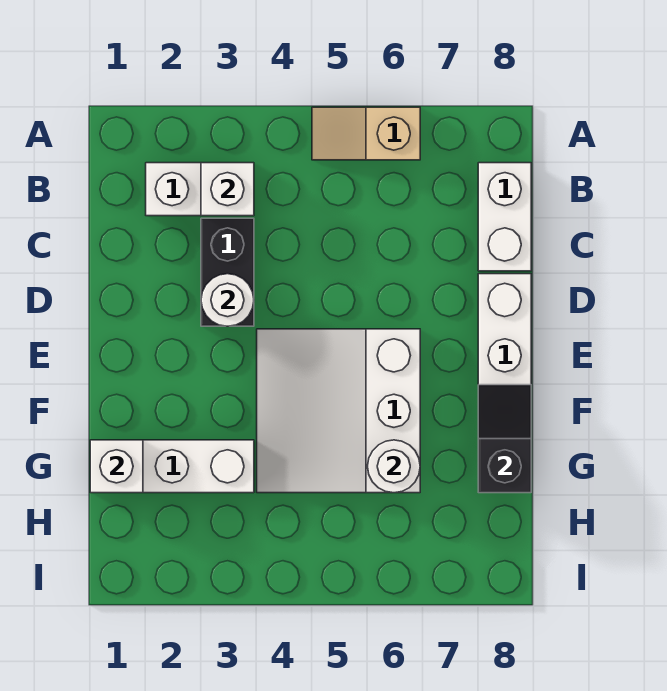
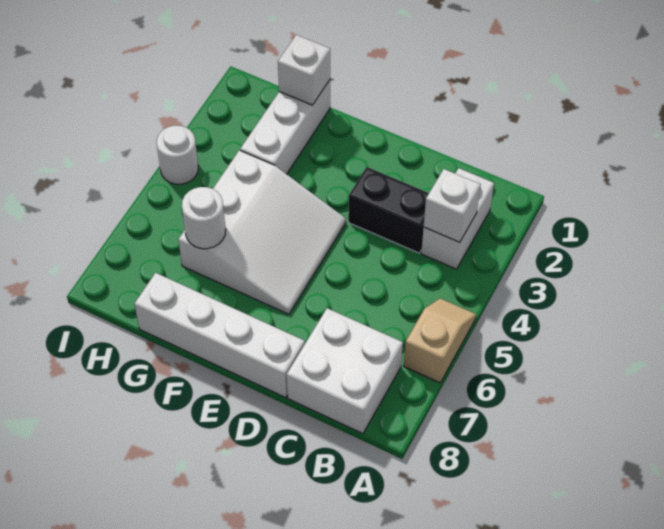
white brick B8:C8 level 1 -> white brick B7:C8 level 1
white round brick D3 level 2 -> white round brick I4 level 1
white slope E4:G6 level 1 top 6 -> white slope E4:G6 level 1 top G
black slope F8:G8 level 2 top G -> none

